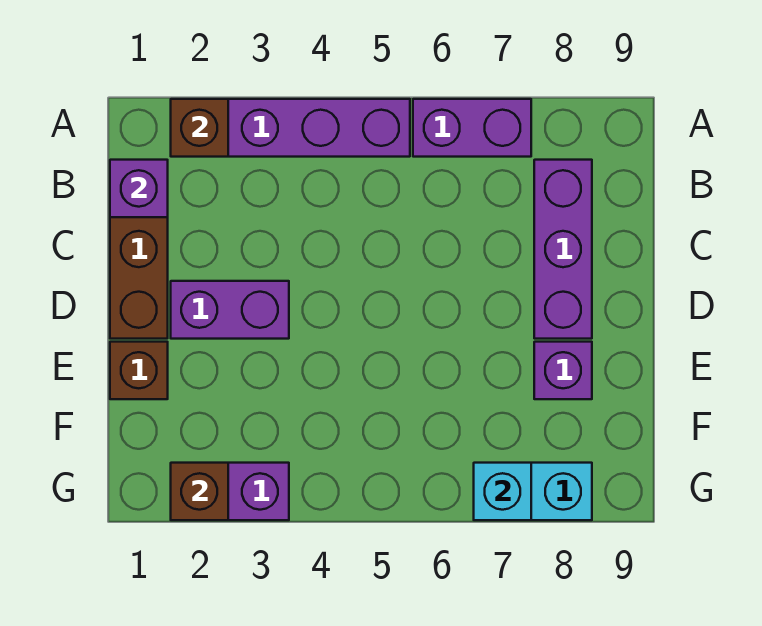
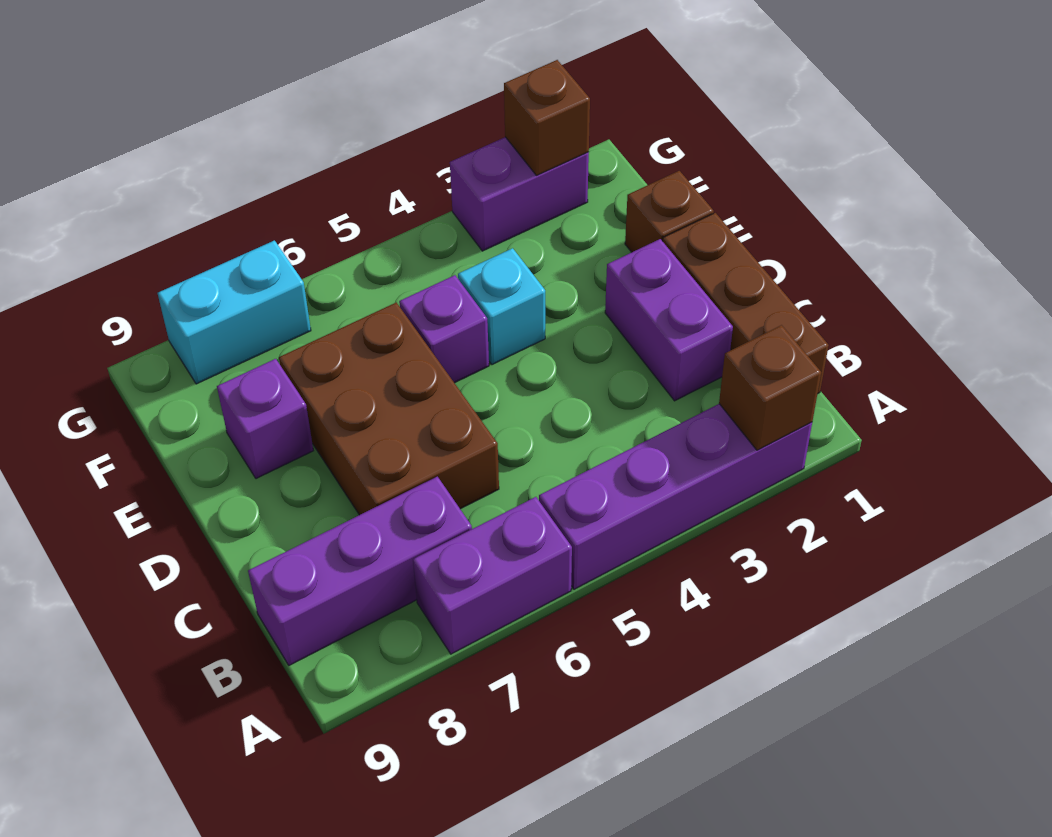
purple brick B1 level 2 -> purple brick E5 level 1
purple brick B8:D8 level 1 -> purple brick B7:B9 level 1
none -> brown brick C6:E7 level 1
purple brick D2:D3 level 1 -> purple brick C2:D2 level 1
cyan brick G7 level 2 -> cyan brick E4 level 1

